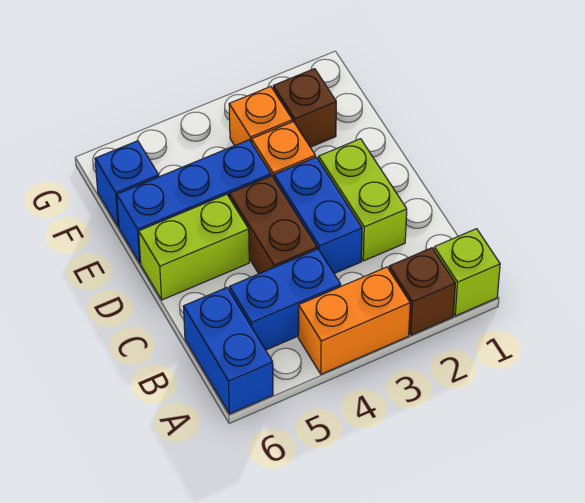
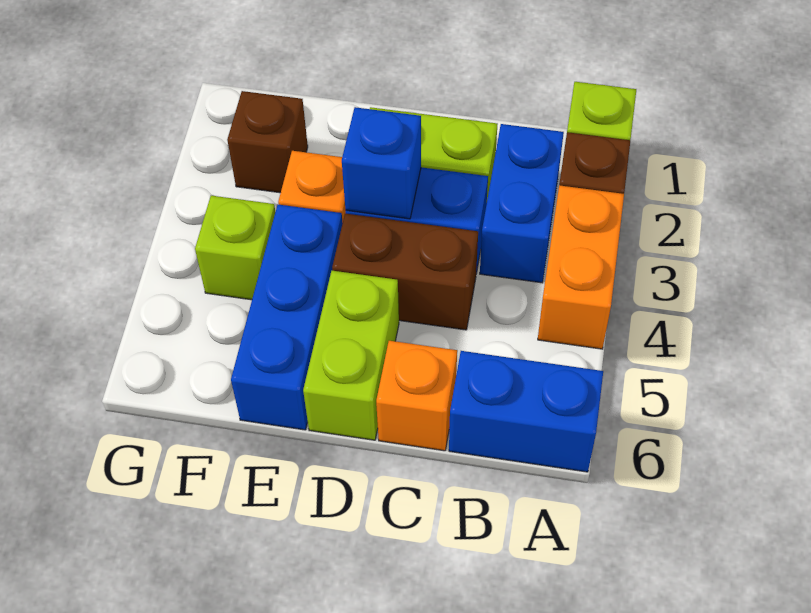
blue brick B4:B5 level 1 -> blue brick B2:B3 level 1
orange brick F3 level 1 -> orange brick C6 level 1
none -> lime brick F4 level 1
blue brick F6 level 1 -> blue brick D3 level 2

